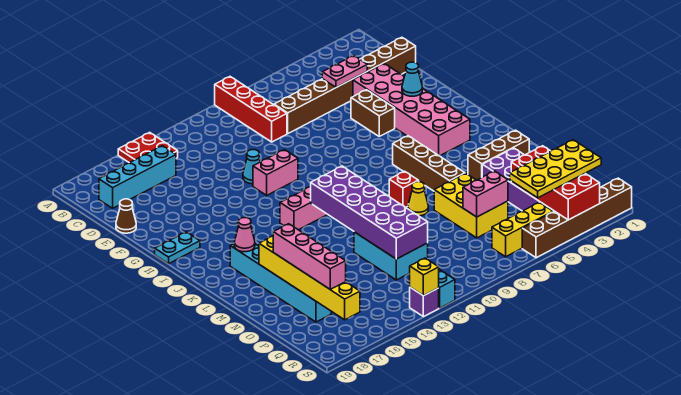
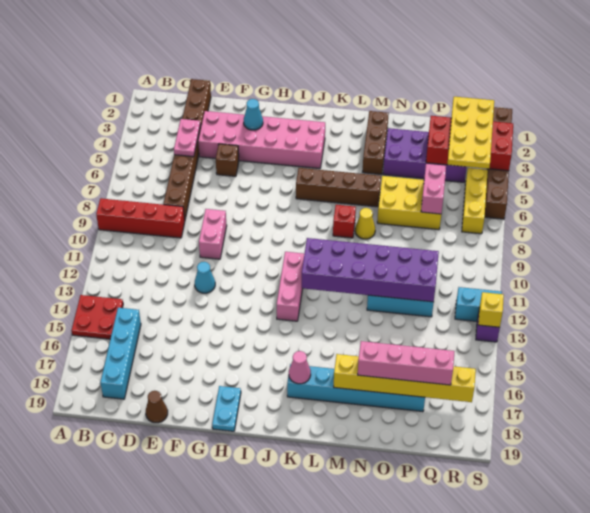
brown brick F5:G5 level 1 -> brown brick F5 level 1
pink brick G11:G12 level 1 -> pink brick F9:F10 level 1

